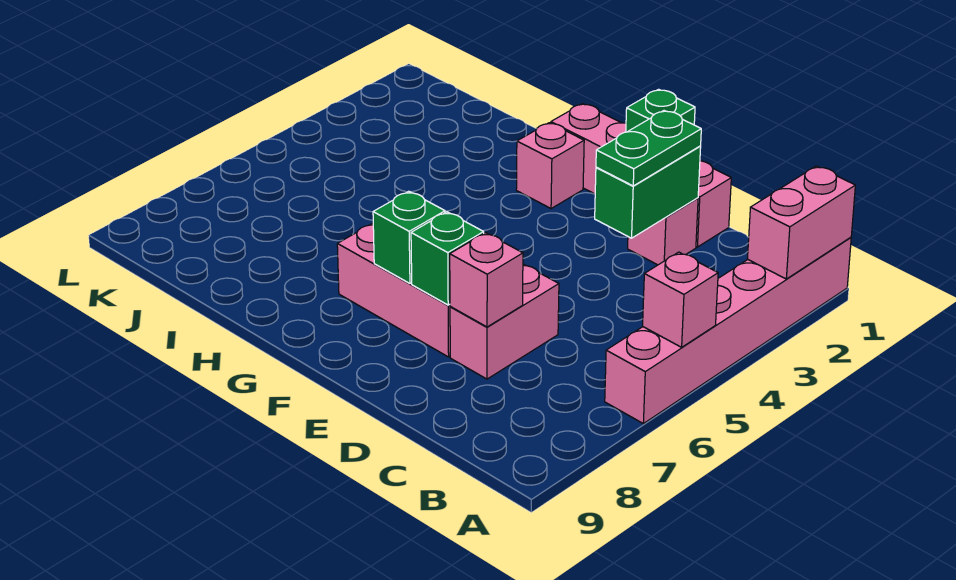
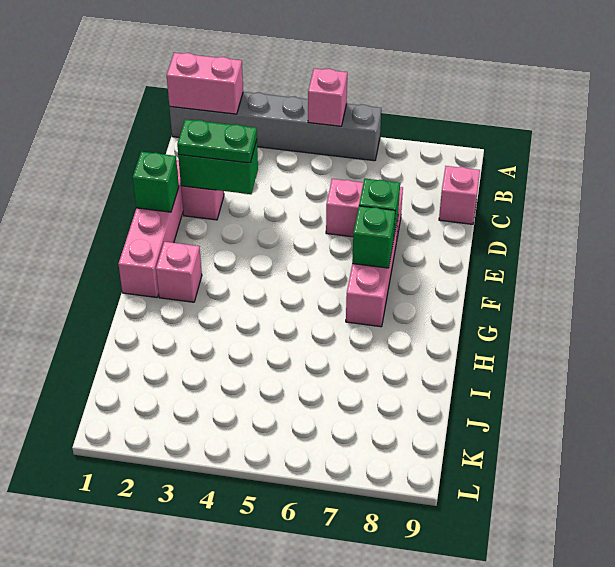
pink brick A1:A6 level 1 -> grey brick A1:A6 level 1
pink brick D7 level 2 -> pink brick C9 level 1

